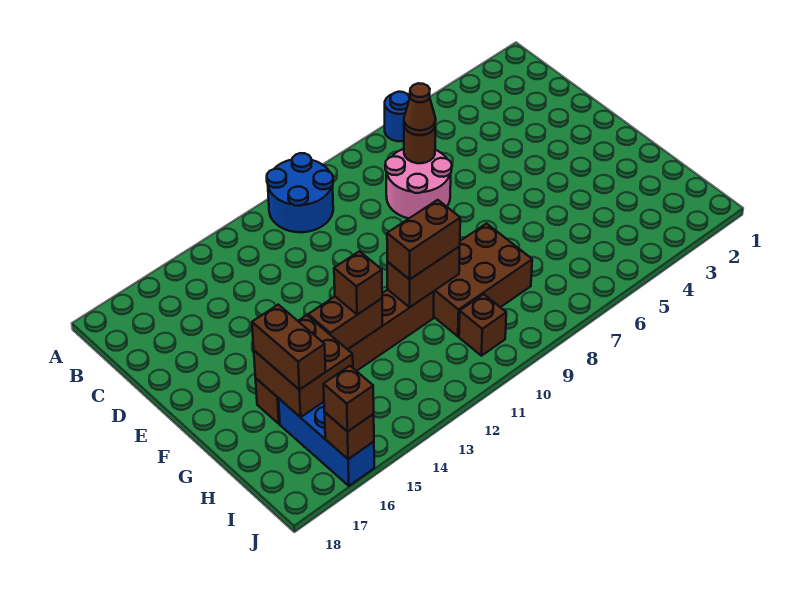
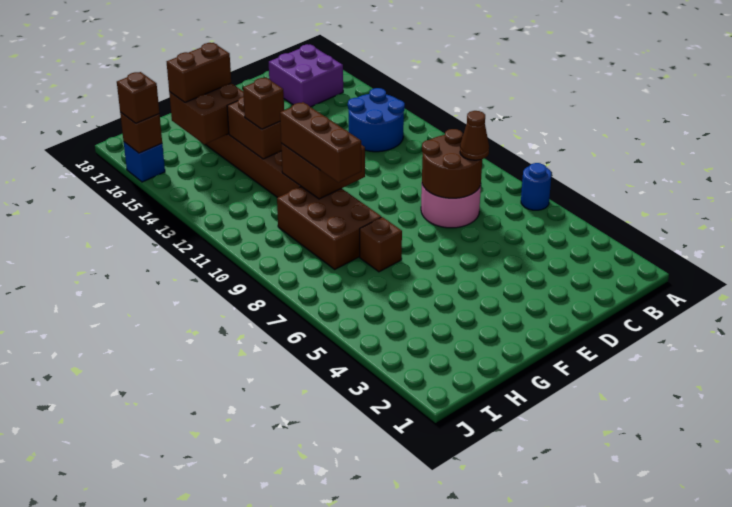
blue round brick A10:B11 level 1 -> blue round brick B12:C13 level 1
none -> purple brick B16:C17 level 1
brown round brick C7 level 2 -> brown round brick C7:D8 level 2
brown brick G10:G11 level 2 -> brown brick F10:G11 level 2
brown brick G10:G11 level 3 -> brown brick G9:G11 level 3
blue brick H16:J16 level 1 -> blue brick J16 level 1
brown brick I10 level 1 -> brown brick G7 level 1

